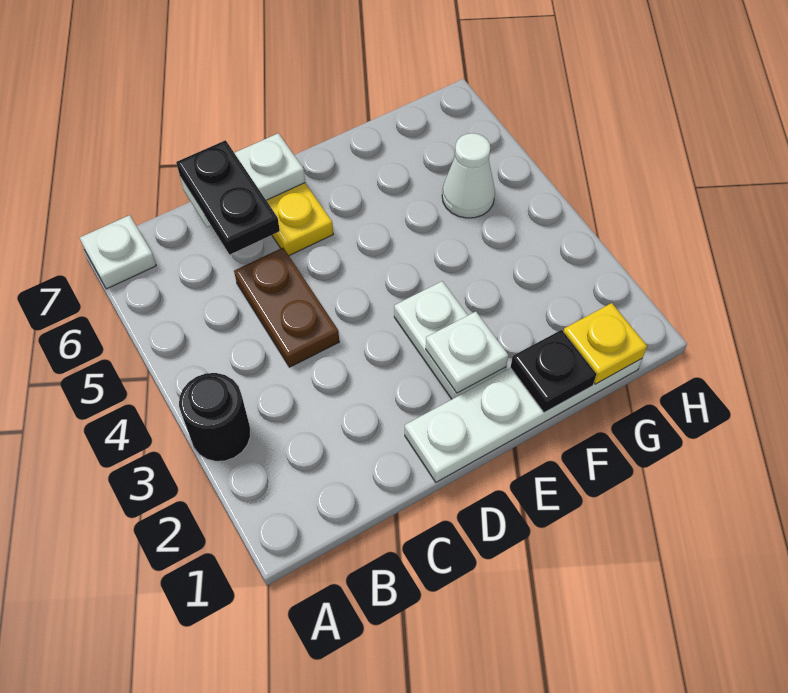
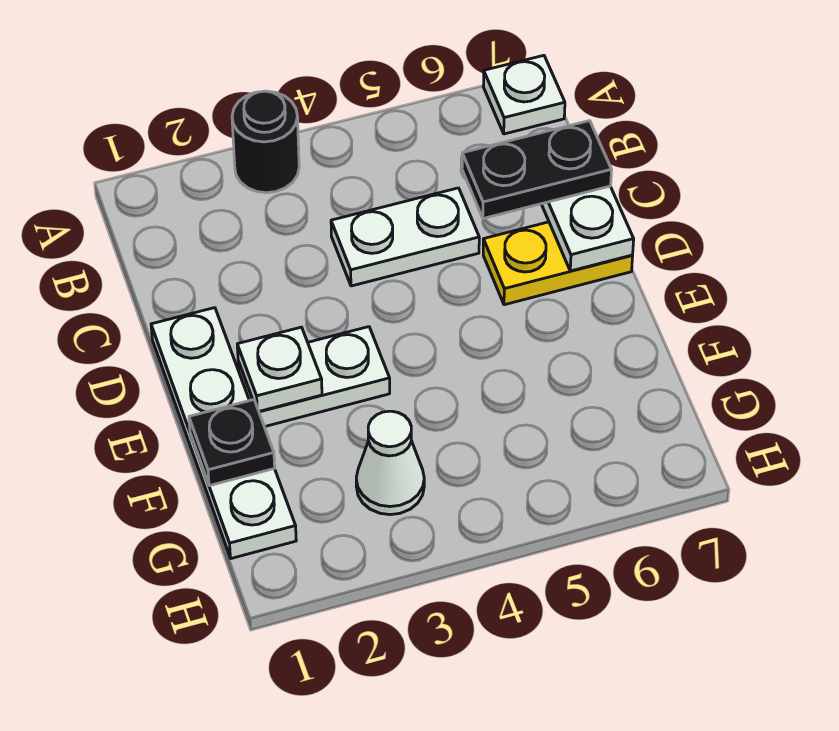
brown plate C4:C5 level 1 -> white plate C4:C5 level 1
yellow plate G1 level 2 -> none
white cone G5 level 1 -> white cone G3 level 1

